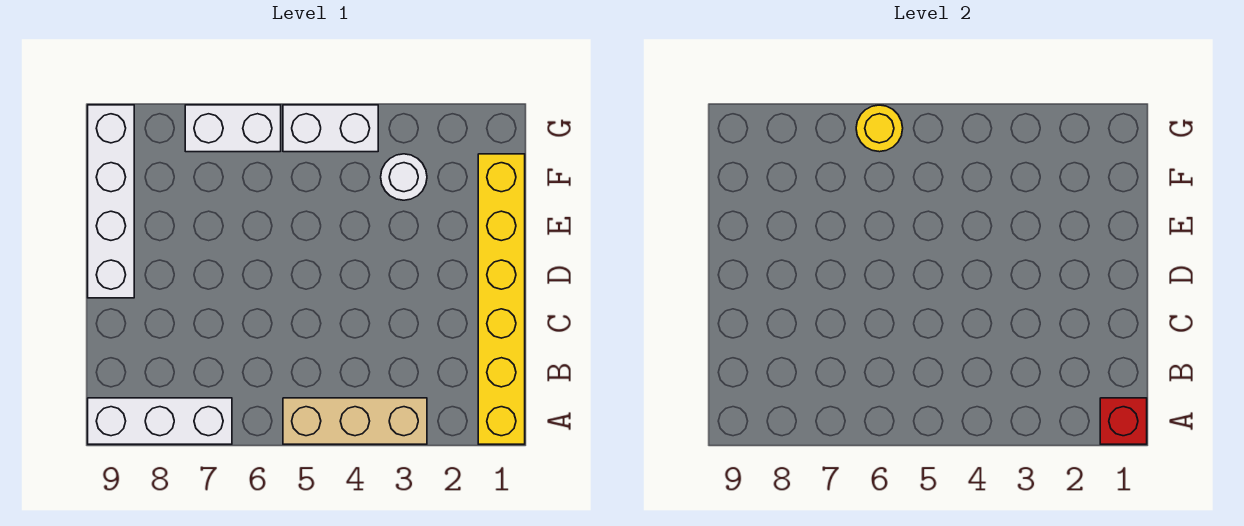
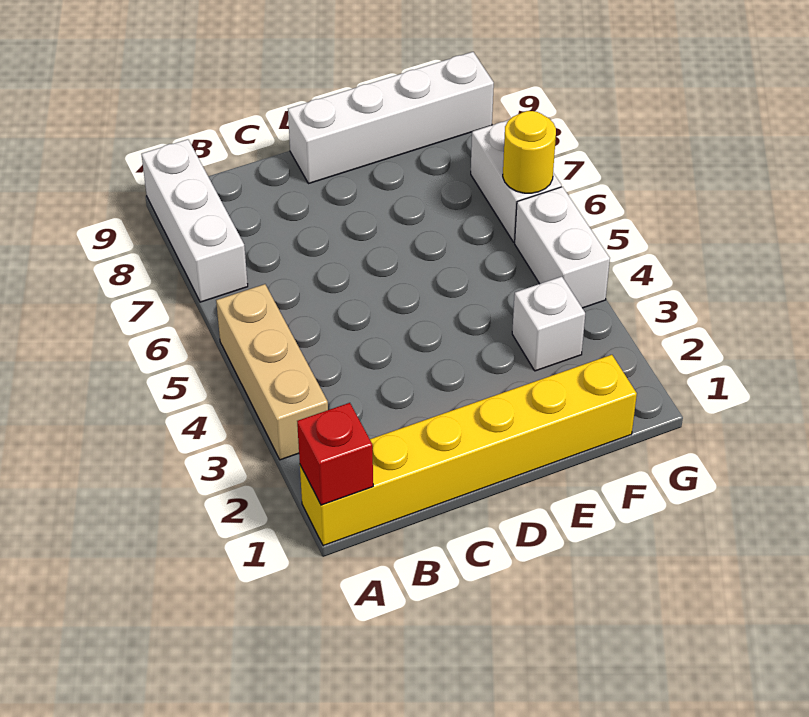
white round brick F3 level 1 -> white brick F3 level 1

